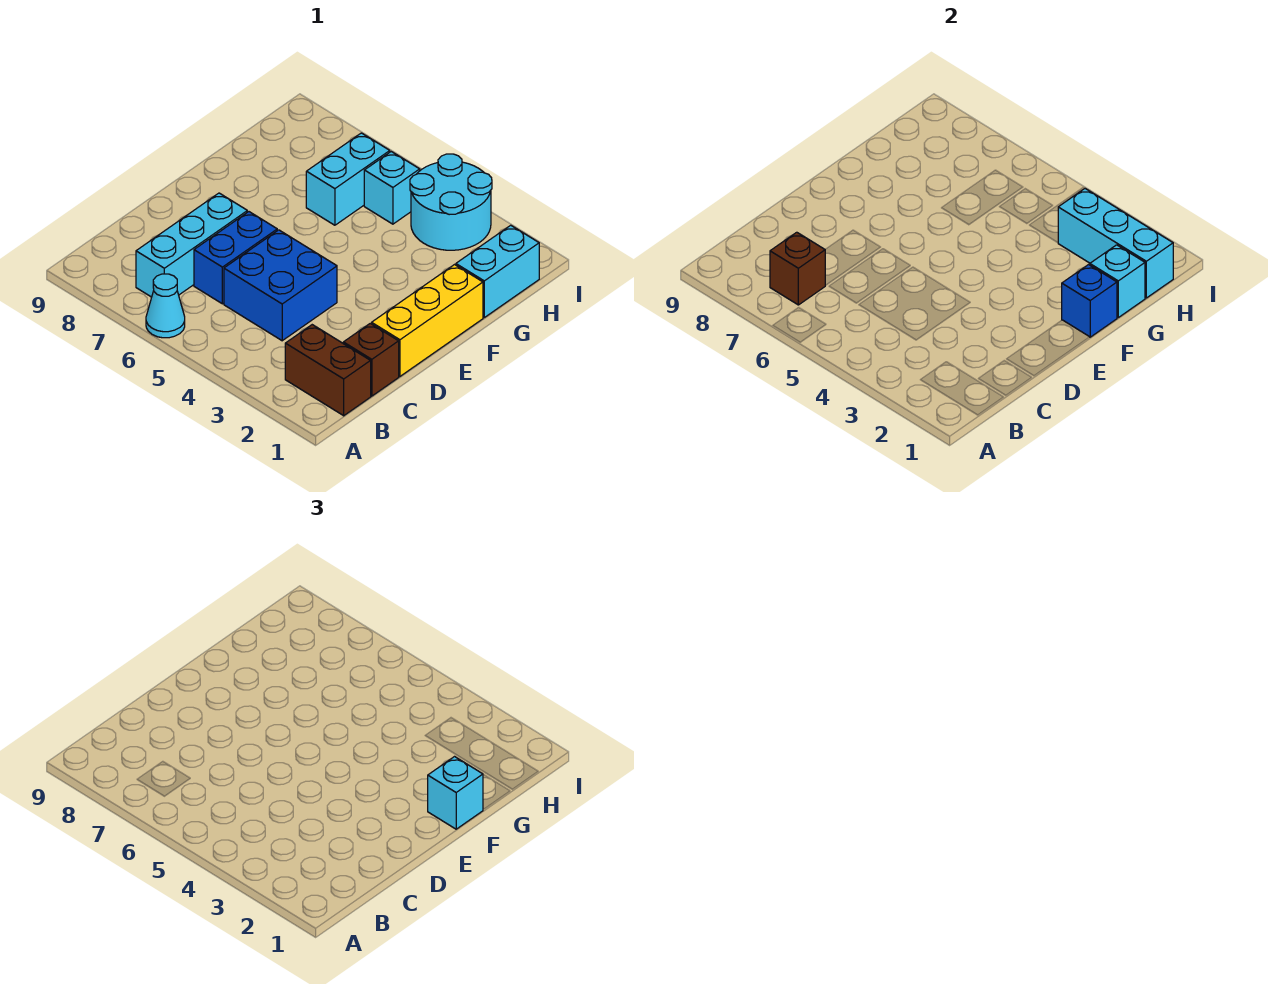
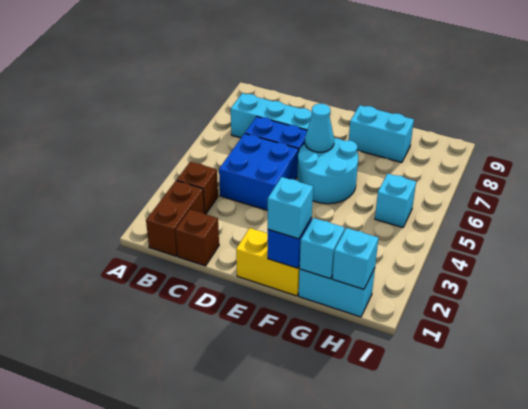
cyan cone A6 level 1 -> cyan cone E6 level 2
brown brick B7 level 2 -> brown brick B3 level 1
yellow brick D1:F1 level 1 -> yellow brick E1:F1 level 1
cyan brick G6:H6 level 1 -> cyan brick F8:G8 level 1
cyan brick H1:H3 level 2 -> cyan brick H1 level 2
cyan round brick H3:I4 level 1 -> cyan round brick E5:F6 level 1

